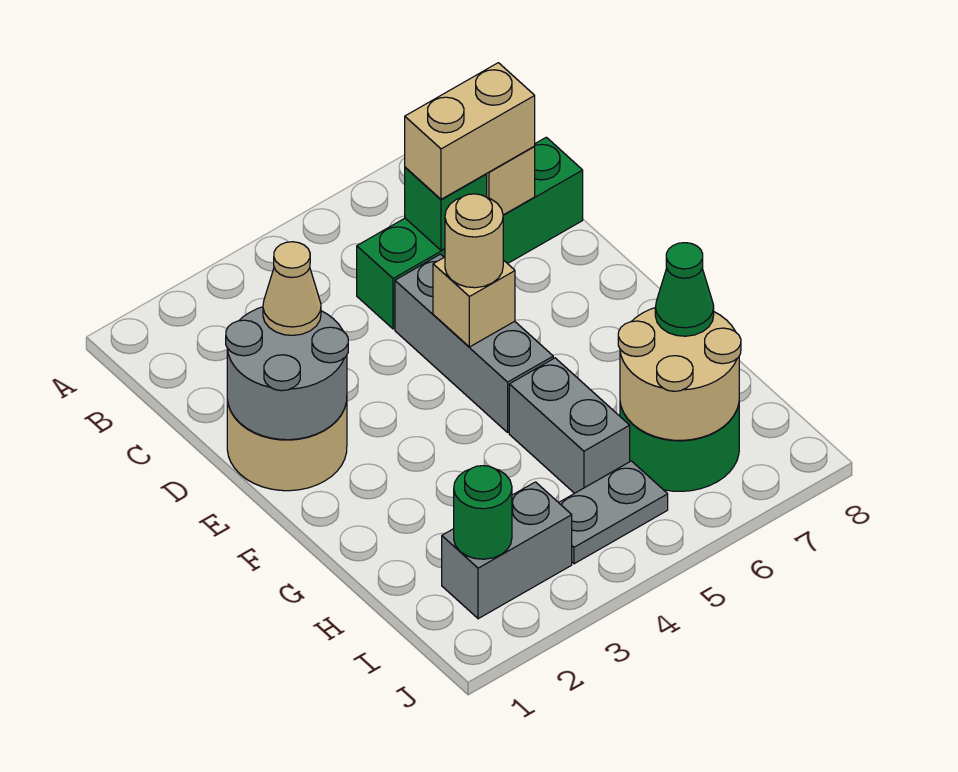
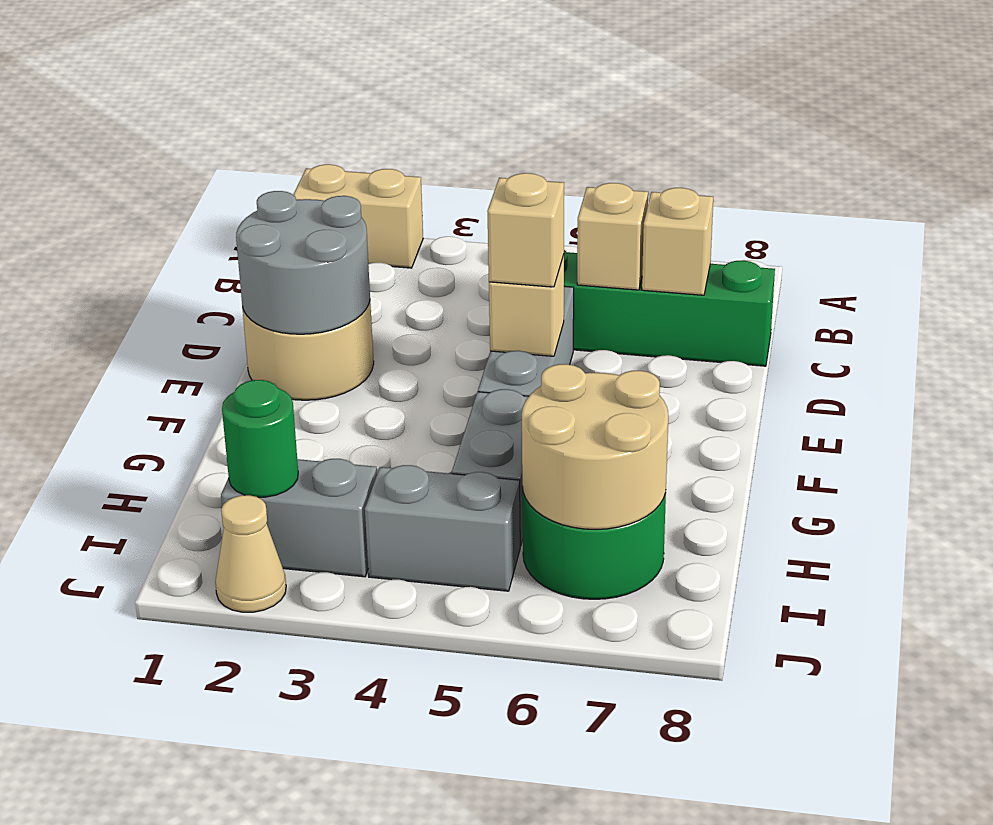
green brick C6 level 2 -> tan brick C6 level 2
tan brick C6:C7 level 3 -> tan brick A1:A2 level 1
tan cone D2 level 3 -> tan cone J2 level 1
tan round brick E5 level 3 -> tan brick E5 level 3
green cone H7 level 3 -> none
grey plate I4:I5 level 1 -> grey brick I4:I5 level 1

